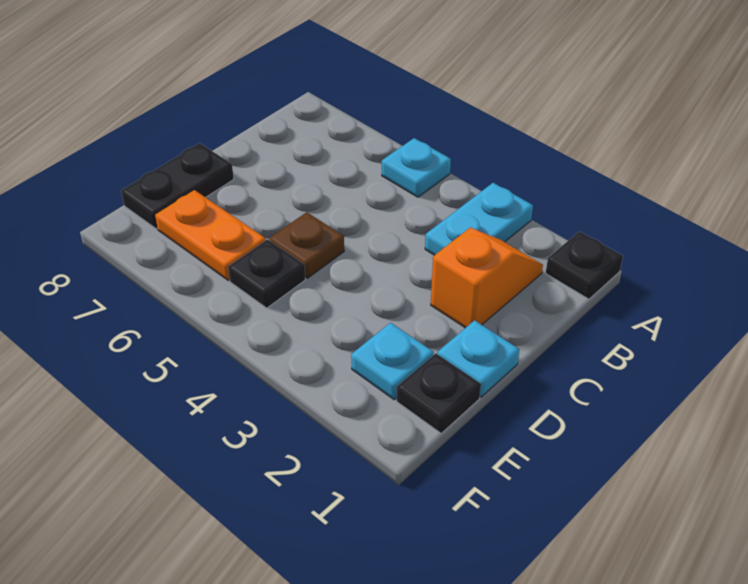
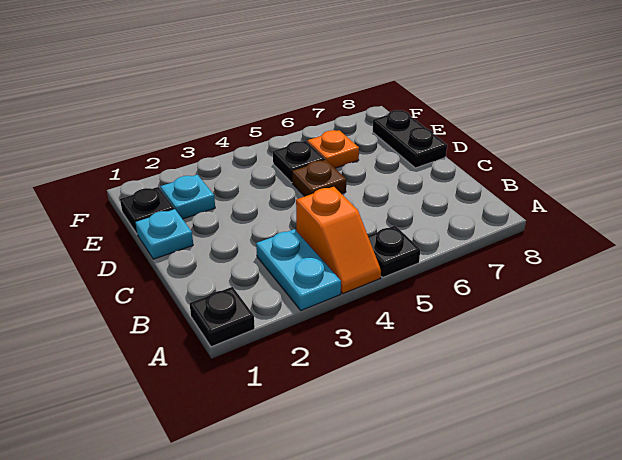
cyan plate A5 level 1 -> black plate A5 level 1
orange slope B2:C2 level 1 top C -> orange slope A4:B4 level 1 top B
orange plate E6:E7 level 1 -> orange plate E6 level 1

